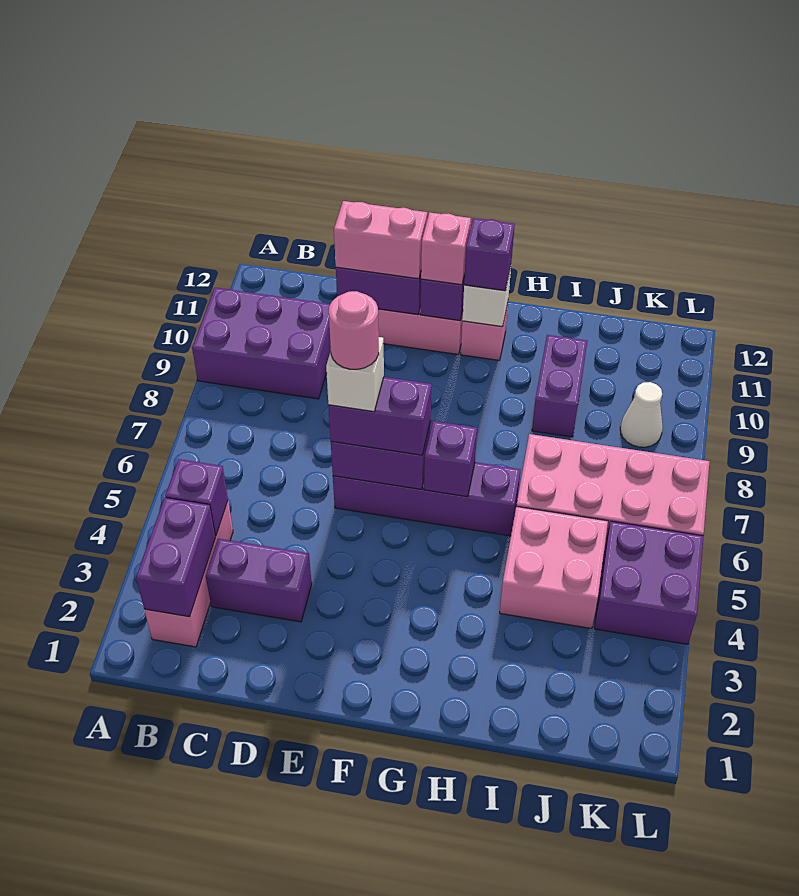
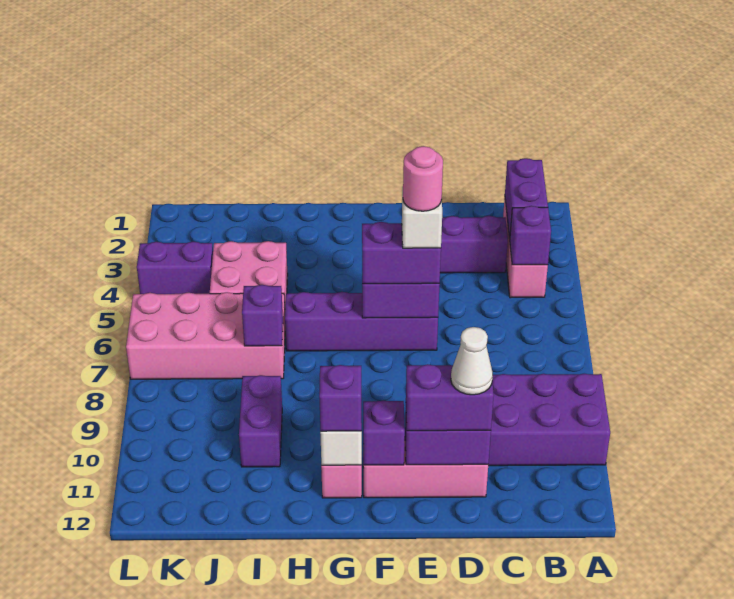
pink brick D11:E11 level 3 -> purple brick D11:E11 level 3
pink brick F11 level 3 -> none
purple brick G6 level 2 -> purple brick I7 level 2
purple brick K4:L5 level 1 -> purple brick K4:L4 level 1
white cone K9 level 1 -> white cone D11 level 4

